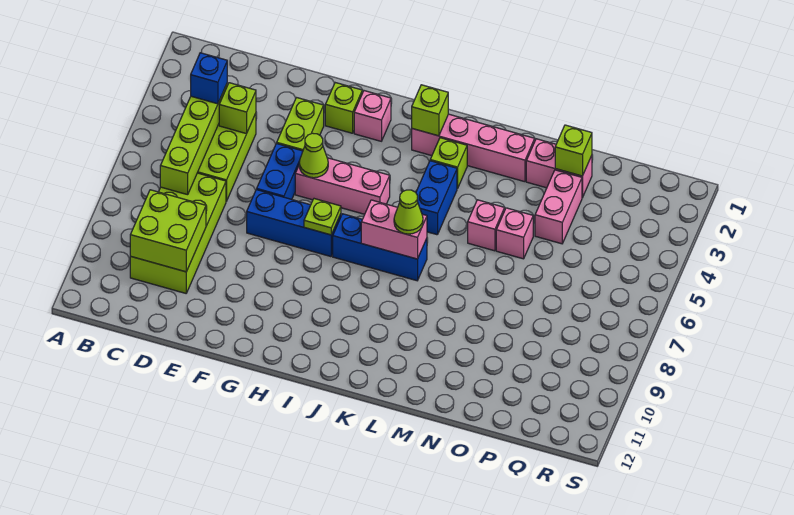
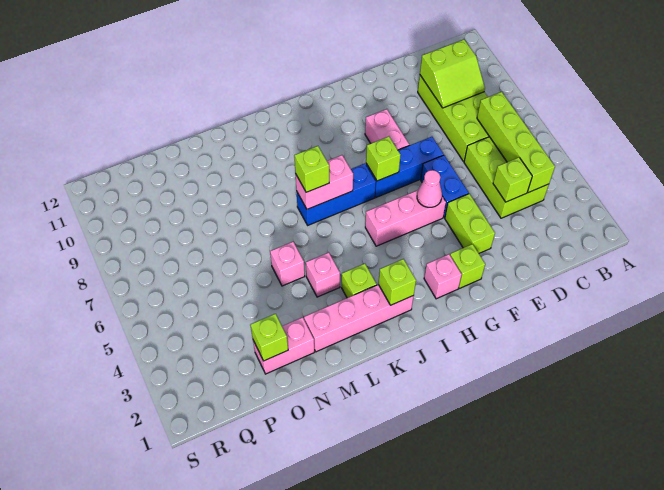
blue brick C4 level 3 -> none
lime brick C9:D10 level 2 -> lime slope C9:D10 level 2 top 10
lime cone G5 level 2 -> pink cone G5 level 2
lime plate H7 level 2 -> lime brick H7 level 2
blue brick K4:K5 level 1 -> none
lime cone K7 level 3 -> lime brick K7 level 3
pink brick N5 level 1 -> pink brick L4 level 1
pink brick O3:O4 level 1 -> pink brick G8:G9 level 1

